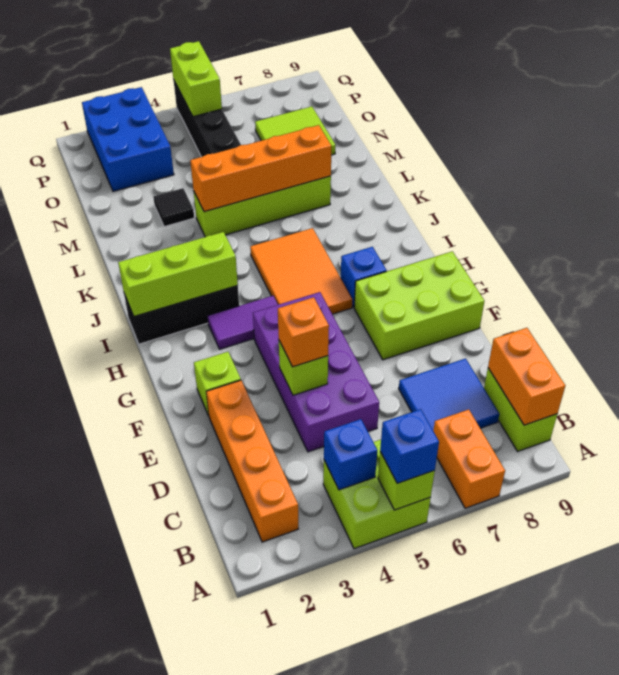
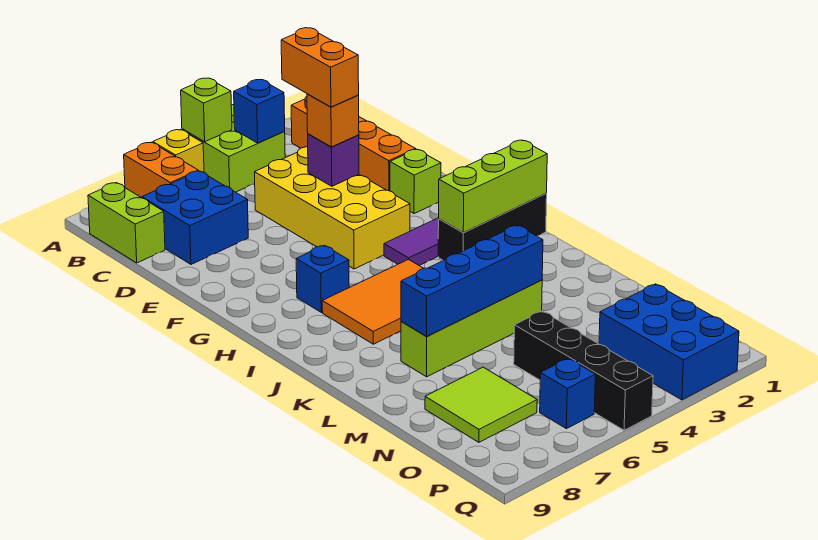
blue brick A5 level 3 -> blue brick P6 level 1
none -> yellow brick A6 level 1
orange brick B9:C9 level 2 -> orange brick D4:E4 level 4
blue tile C7:D8 level 1 -> blue brick C7:D8 level 1
purple brick D4:G5 level 1 -> yellow brick D4:G5 level 1
lime brick E4 level 2 -> purple brick E4 level 2
lime brick F7:G9 level 1 -> none
orange tile H5:J6 level 1 -> orange tile I5:J7 level 1
orange brick L4:L7 level 2 -> blue brick L4:L7 level 2
black tile M3 level 1 -> none
lime brick P5:Q5 level 2 -> none

